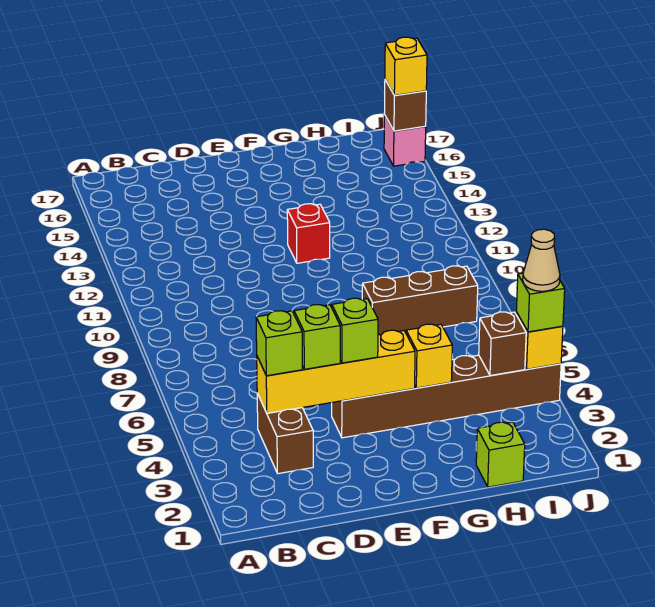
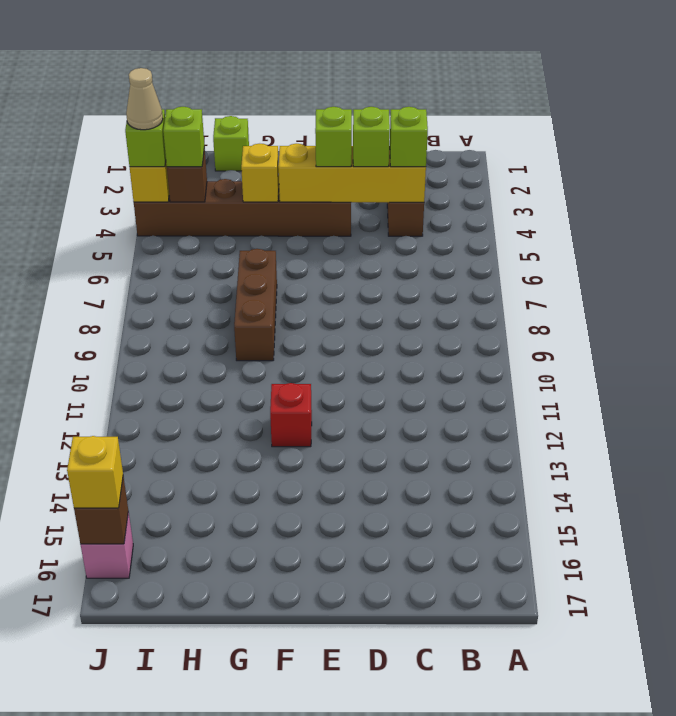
brown brick G8:I8 level 1 -> brown brick G7:G9 level 1
none -> lime brick I4 level 3

